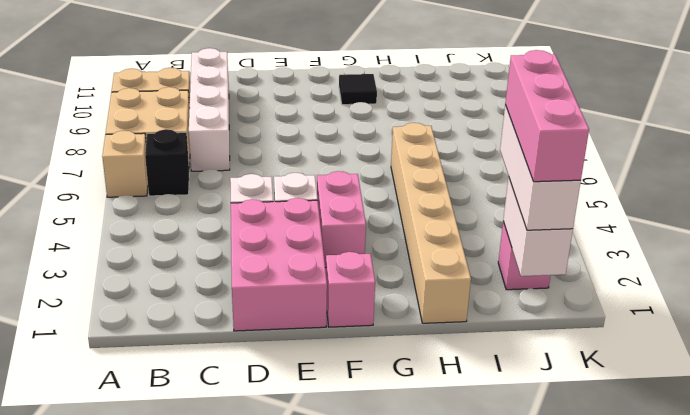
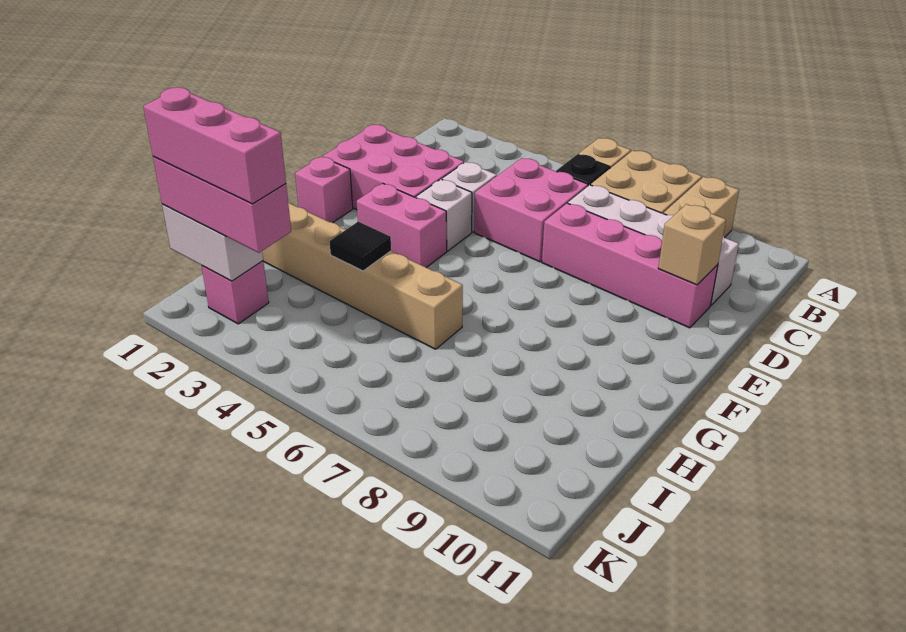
none -> pink brick C5:D6 level 1
none -> pink brick D7:D10 level 1
none -> tan brick D10 level 2
black tile G10 level 1 -> black tile H4 level 2
white brick J1:J3 level 3 -> pink brick J1:J3 level 3

